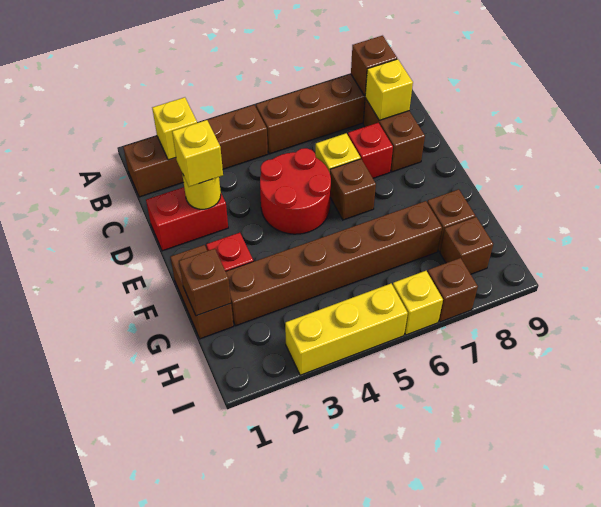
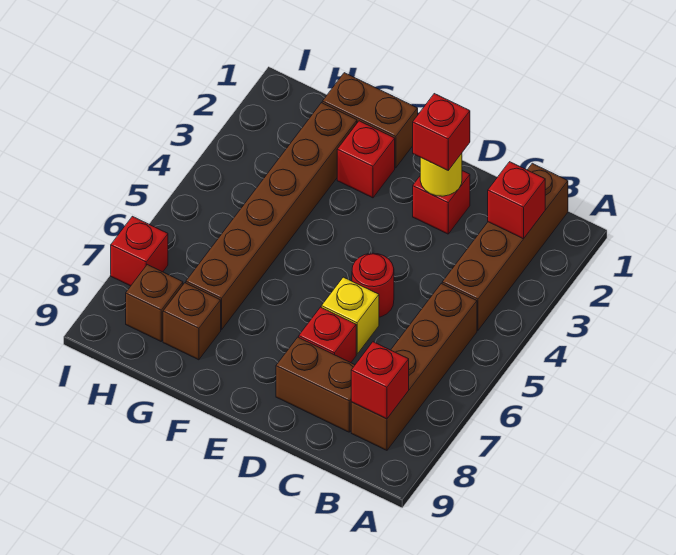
yellow brick B2 level 2 -> red brick B2 level 2
brown brick B8 level 2 -> red brick B8 level 2
yellow brick C8 level 2 -> none
red brick D1:D2 level 1 -> red brick D2 level 1
yellow brick D2 level 3 -> red brick D2 level 3
red round brick D4:E5 level 1 -> red round brick D5 level 1
brown brick E6 level 1 -> none
brown brick G1 level 2 -> none
yellow brick I3:I5 level 1 -> none
yellow brick I6 level 1 -> none
brown brick I7 level 1 -> red brick I7 level 1

